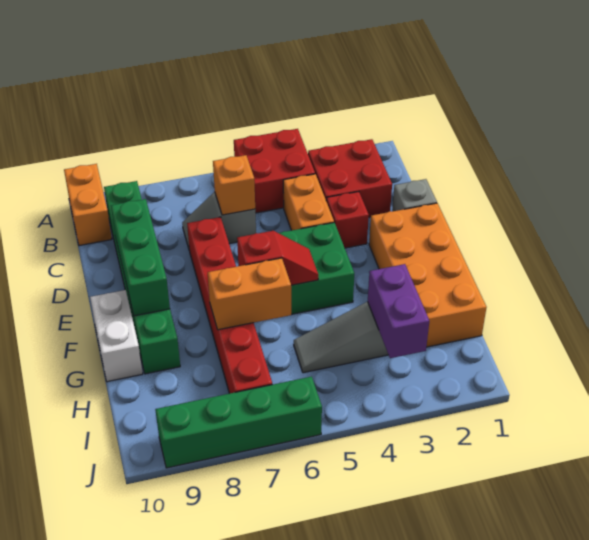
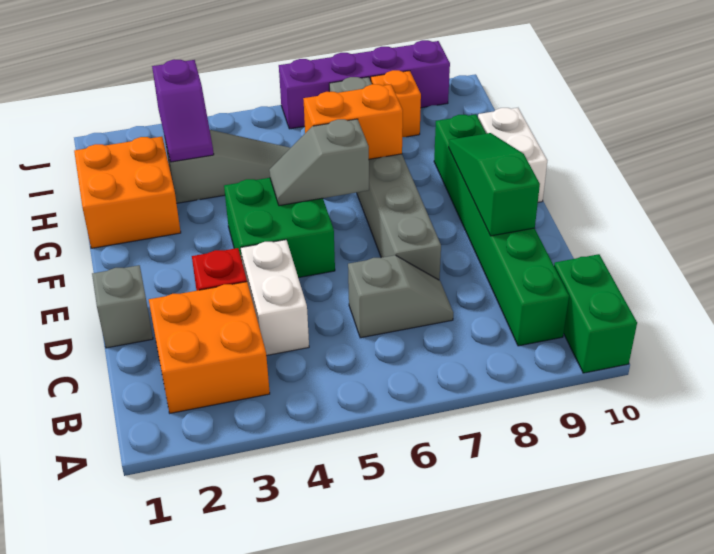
red brick A4:B5 level 1 -> none
orange brick A10:B10 level 1 -> green brick A10:B10 level 1
red brick B2:C3 level 1 -> orange brick B2:C3 level 1
orange brick C4:D4 level 1 -> white brick C4:D4 level 1
orange brick C6 level 2 -> orange brick I8 level 1
red brick D7:I7 level 1 -> grey brick D7:I7 level 1
green brick D9:F9 level 2 -> green slope D9:F9 level 2 top D
orange brick E1:H2 level 1 -> orange brick G1:H2 level 1
red slope F5:F6 level 2 top 6 -> grey slope F5:F6 level 2 top 6
purple brick H3:I3 level 2 -> purple slope H3:I3 level 2 top I
green brick J6:J9 level 1 -> purple brick J6:J9 level 1

